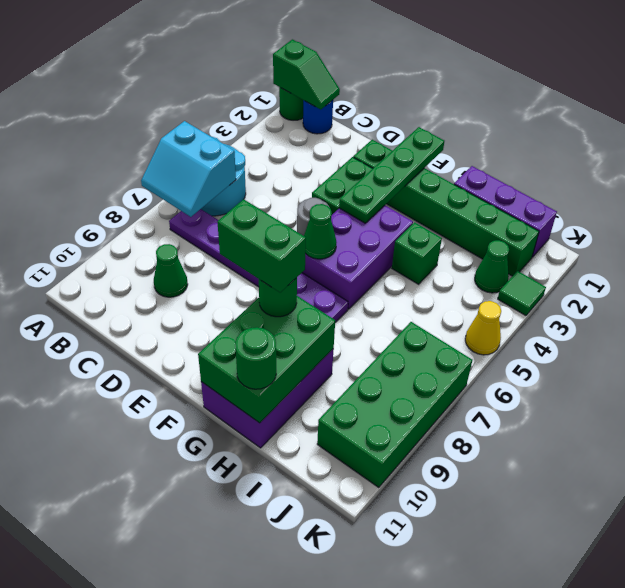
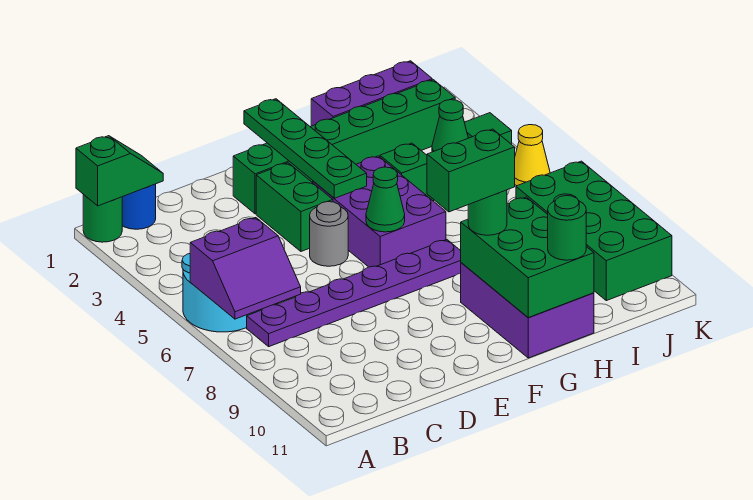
cyan slope A6:B7 level 2 top 6 -> purple slope A6:B7 level 2 top 6
green cone C9 level 1 -> none

